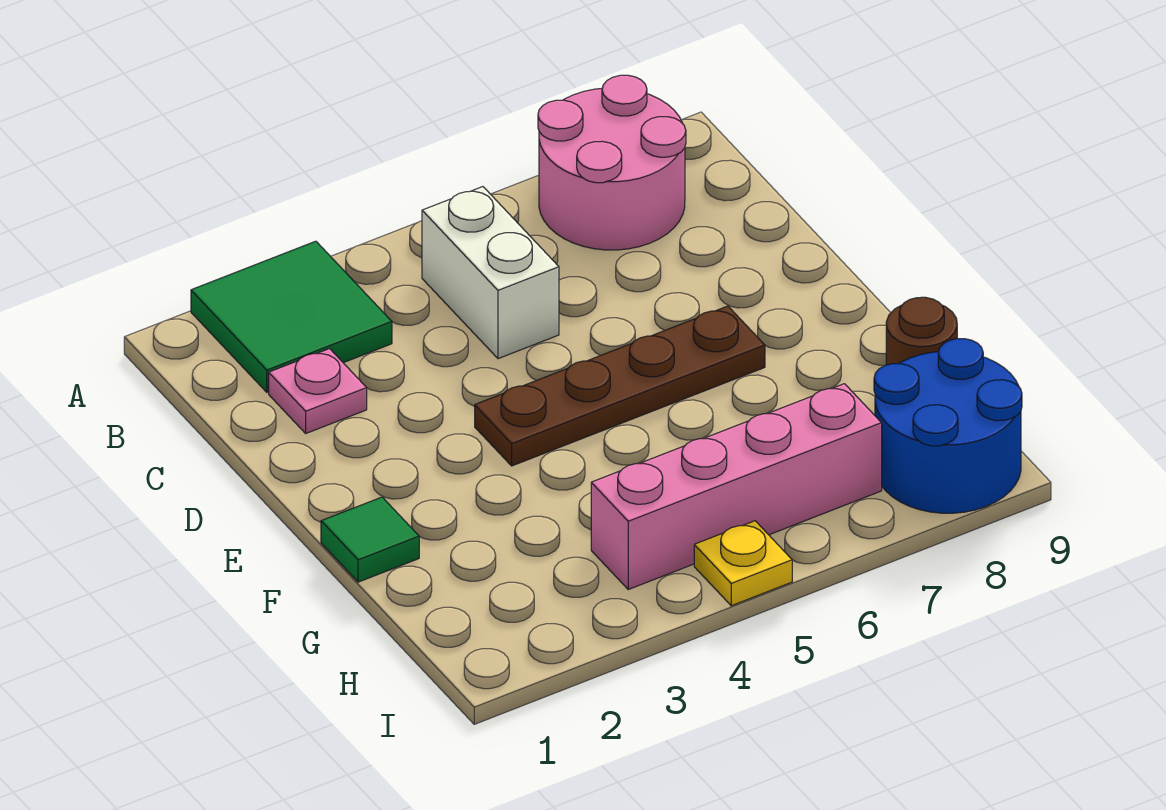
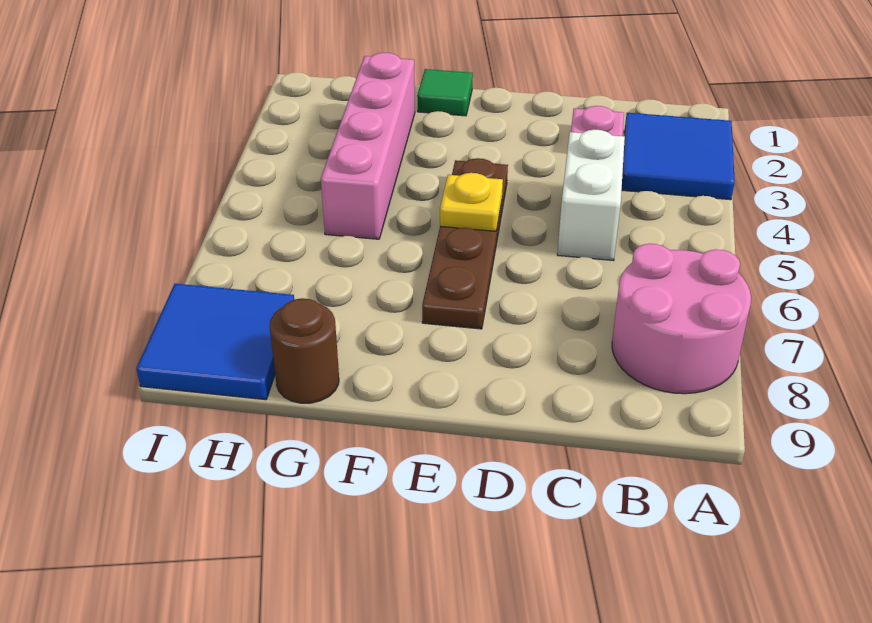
green tile A2:B3 level 1 -> blue tile A2:B3 level 1
white brick B5:C5 level 1 -> white brick C4:C5 level 1
pink brick H4:H7 level 1 -> pink brick G2:G5 level 1
blue round brick H8:I9 level 1 -> blue tile H8:I9 level 1
yellow plate I5 level 1 -> yellow plate E5 level 2

